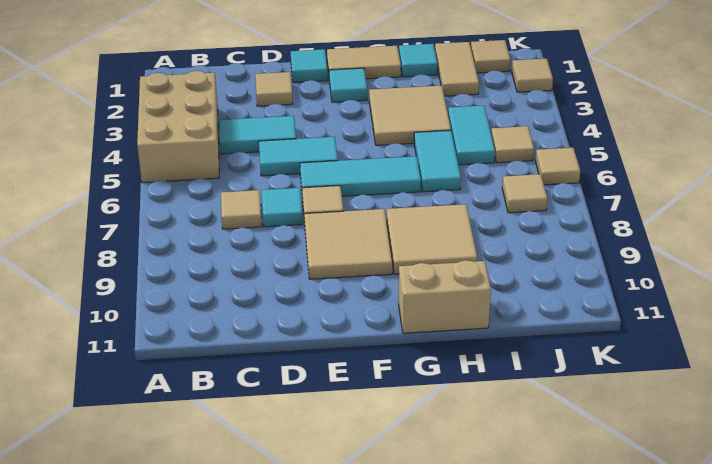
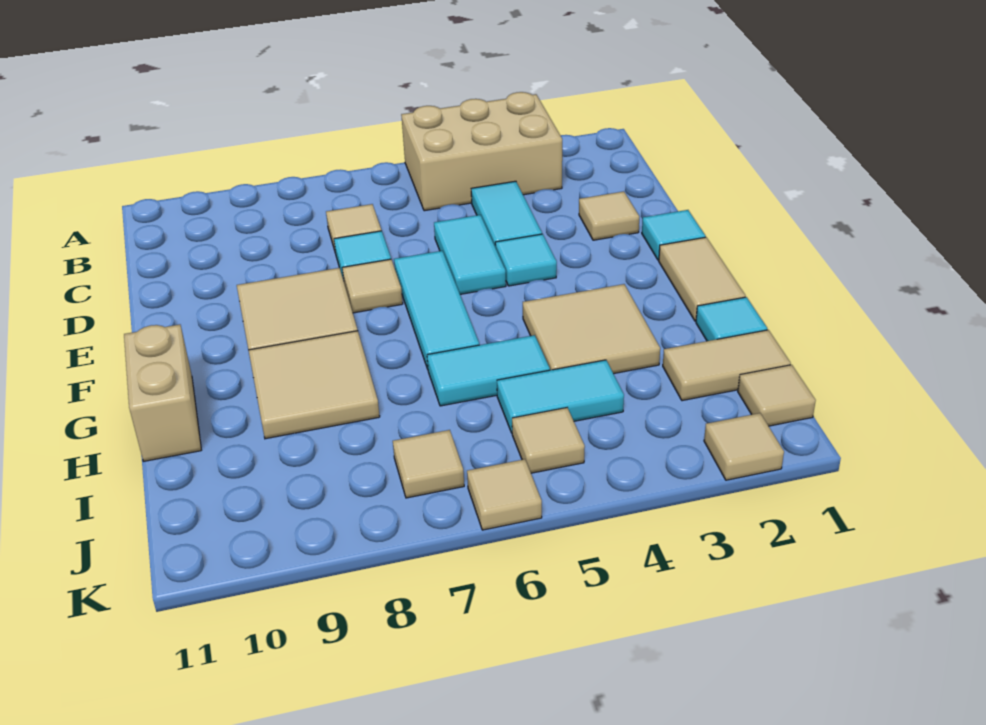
cyan tile F2 level 1 -> cyan tile E4 level 1

